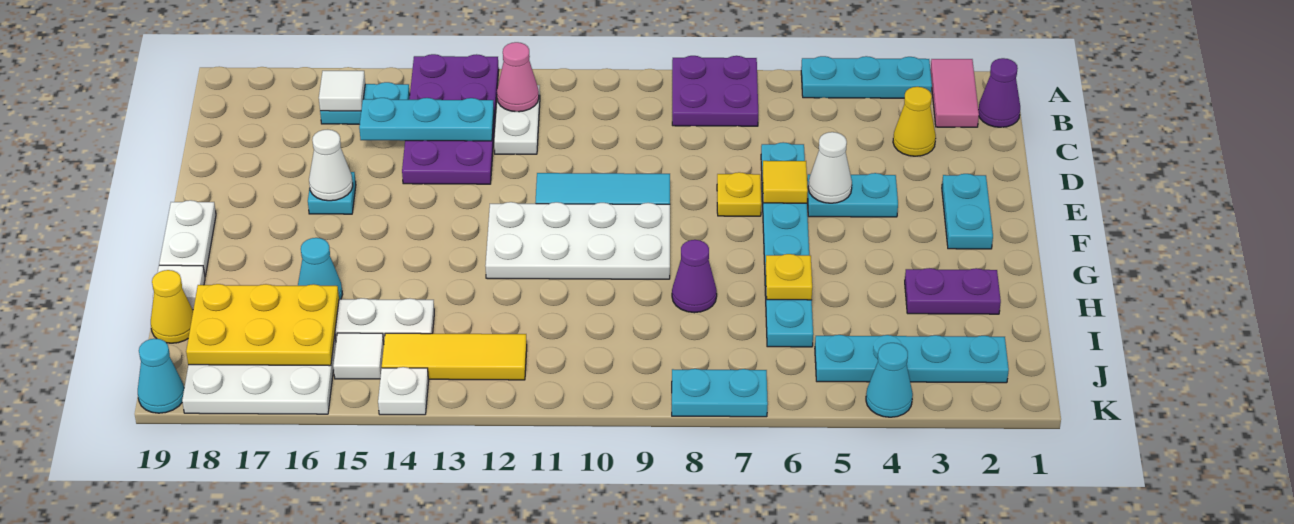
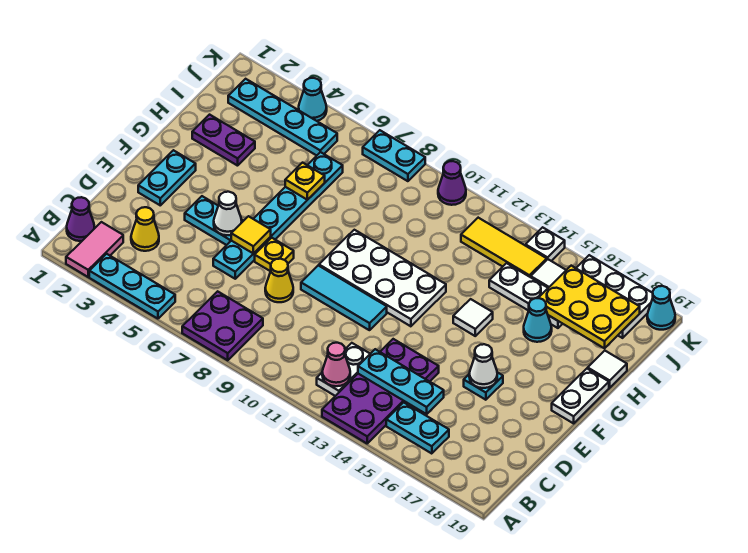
white tile B16 level 2 -> white tile G14 level 1
purple cone H8 level 1 -> purple cone K10 level 1
yellow cone I19 level 1 -> yellow cone D8 level 1

